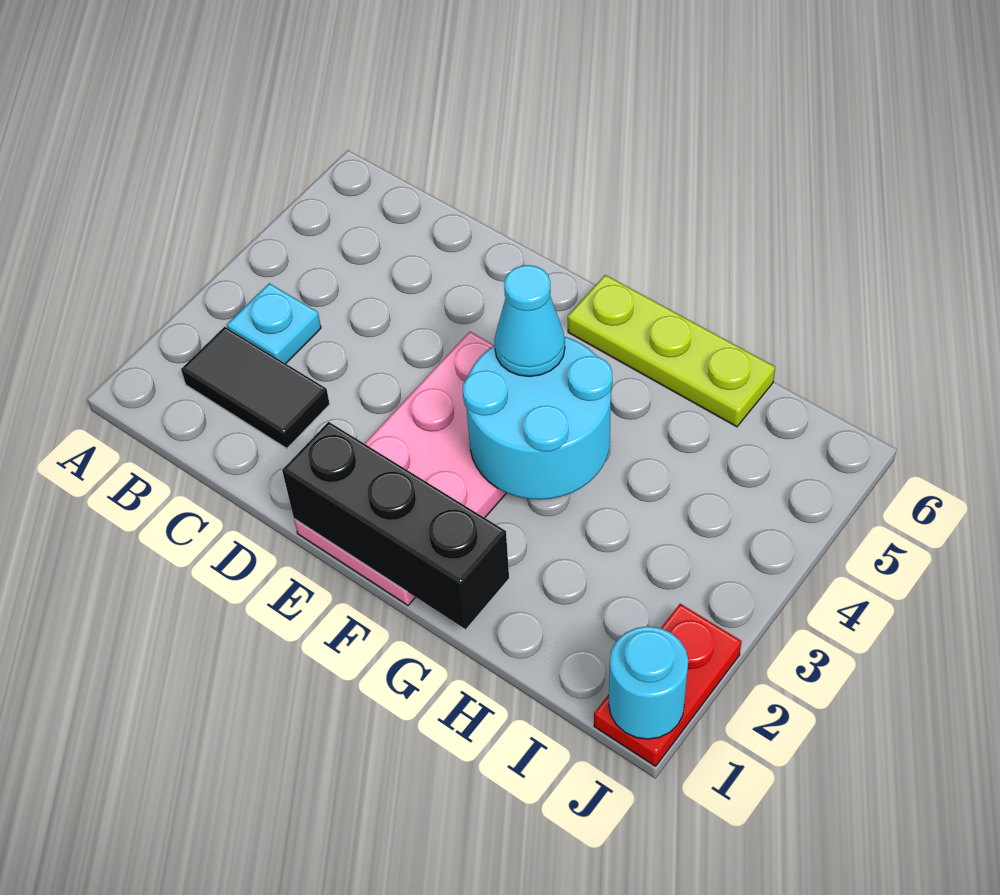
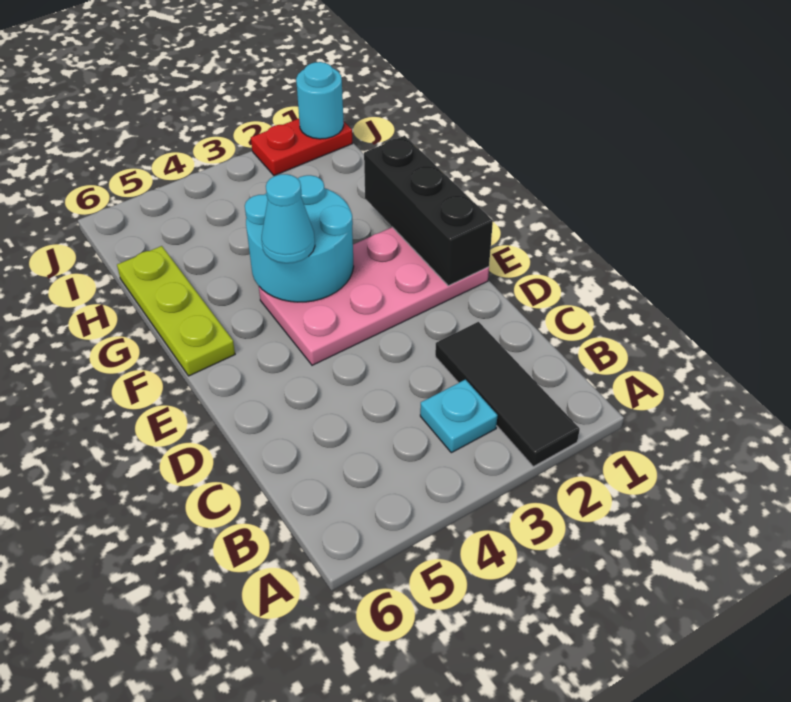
black tile B2:C2 level 1 -> black tile A2:C2 level 1

